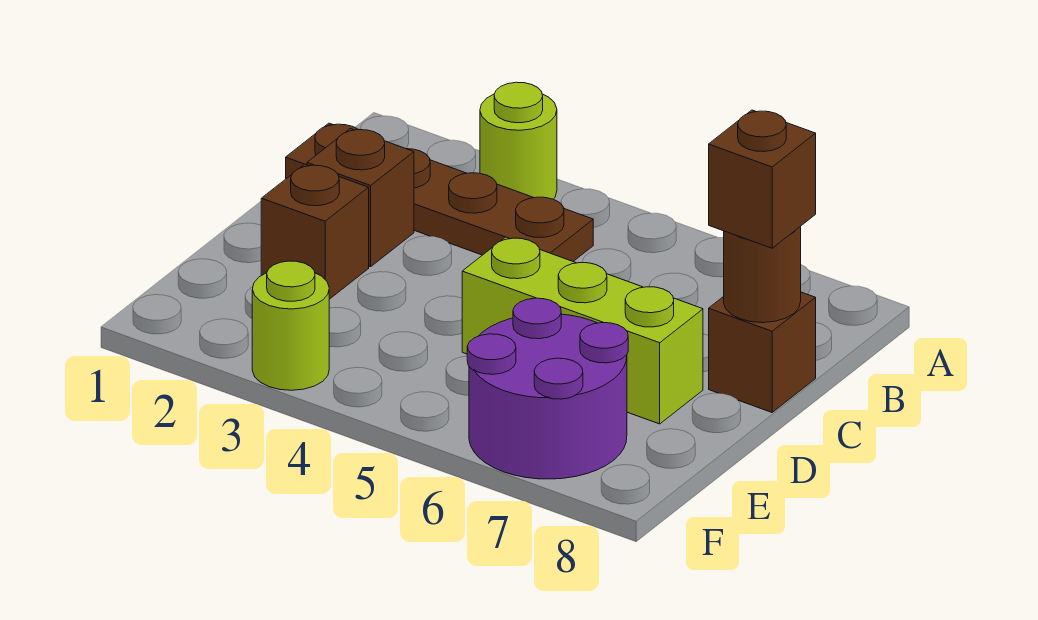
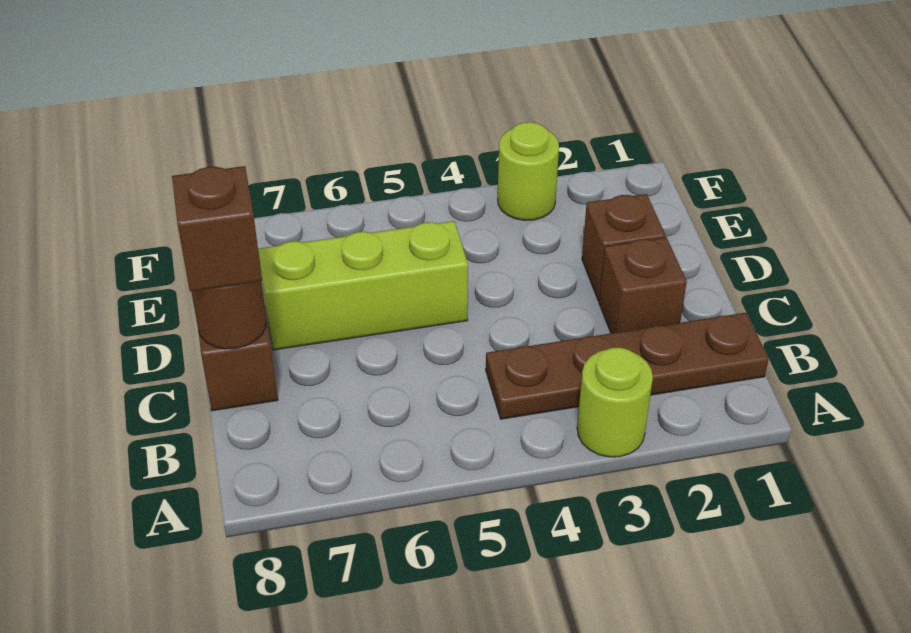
purple round brick E6:F7 level 1 -> none

